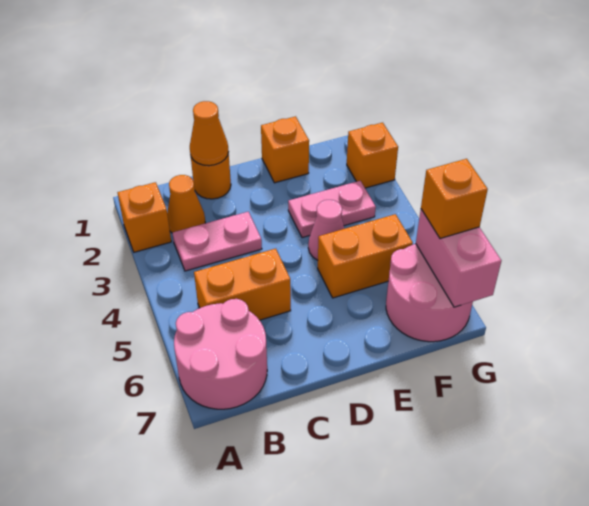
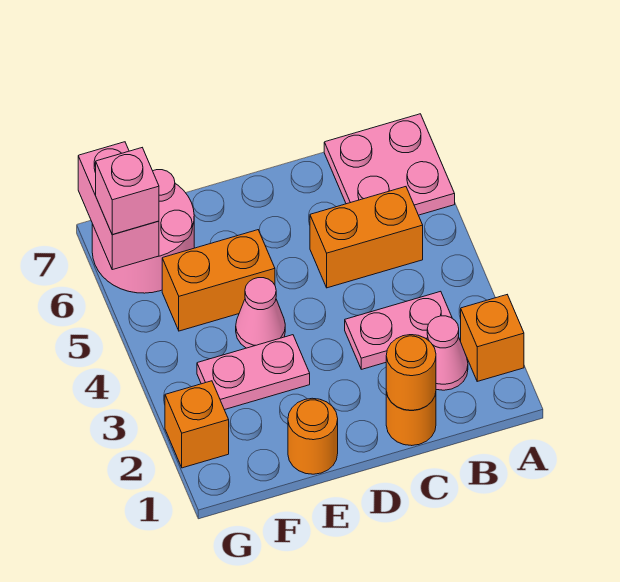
pink round brick A6:B7 level 1 -> pink plate A6:B7 level 1
orange cone B2 level 1 -> pink cone B2 level 1
orange cone C1 level 2 -> orange round brick C1 level 2
orange brick E1 level 1 -> orange round brick E1 level 1
orange brick G6 level 3 -> pink brick G6 level 3

